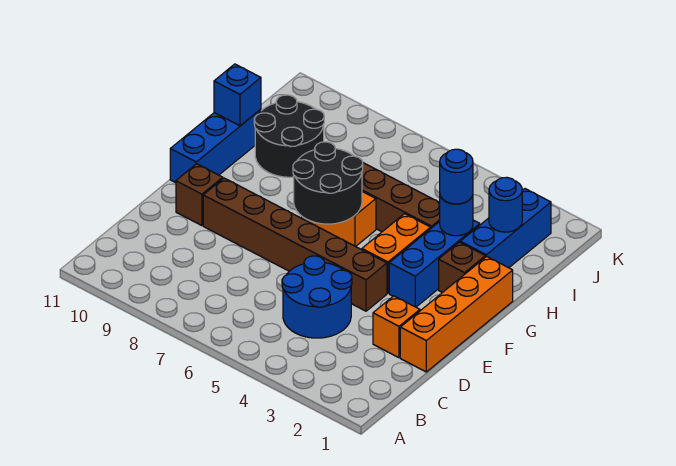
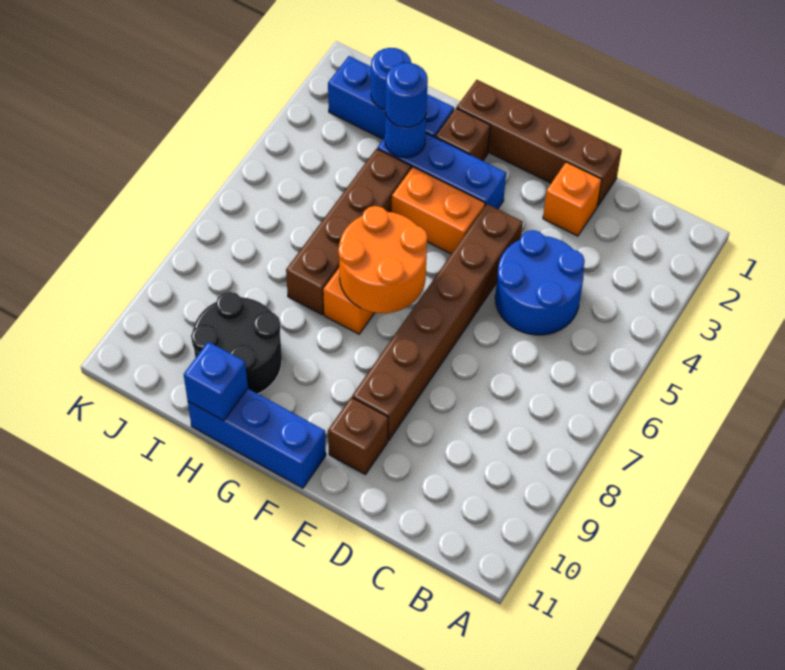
orange brick D1:G1 level 1 -> brown brick D1:G1 level 1
black round brick F6:G7 level 2 -> orange round brick F6:G7 level 2

